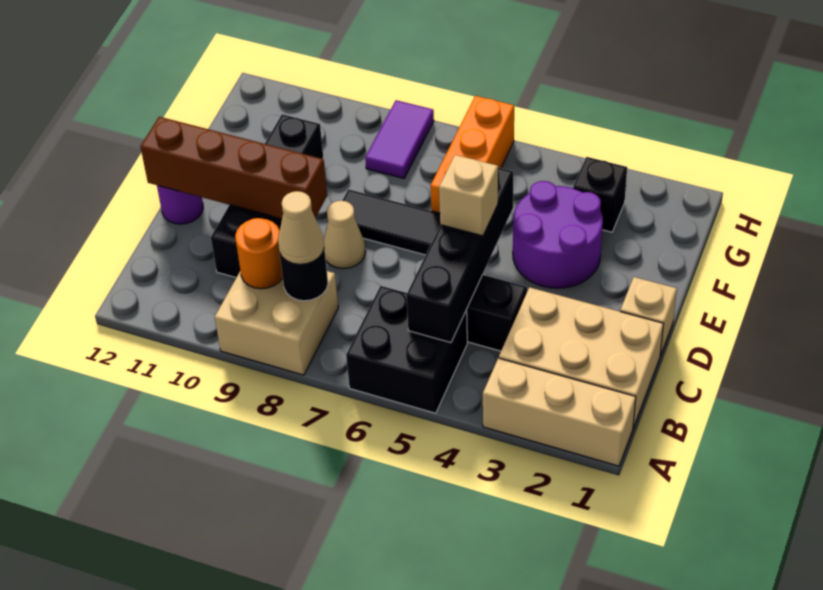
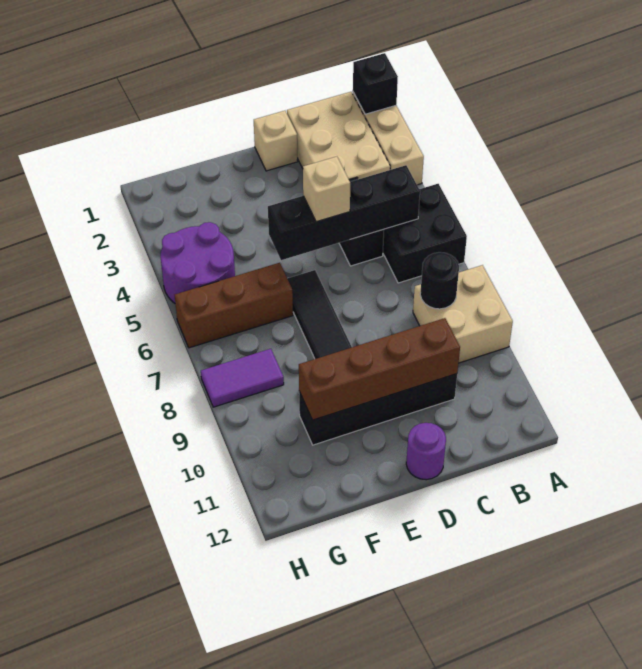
tan cone B8 level 3 -> none
orange round brick B9 level 2 -> none
tan cone D8 level 1 -> none
brown brick D9:D12 level 2 -> brown brick C10:F10 level 2
purple round brick E3:F4 level 1 -> purple round brick G4:H5 level 1
orange brick F6:H6 level 1 -> brown brick F6:H6 level 1
black brick G3 level 1 -> black brick A1 level 2

